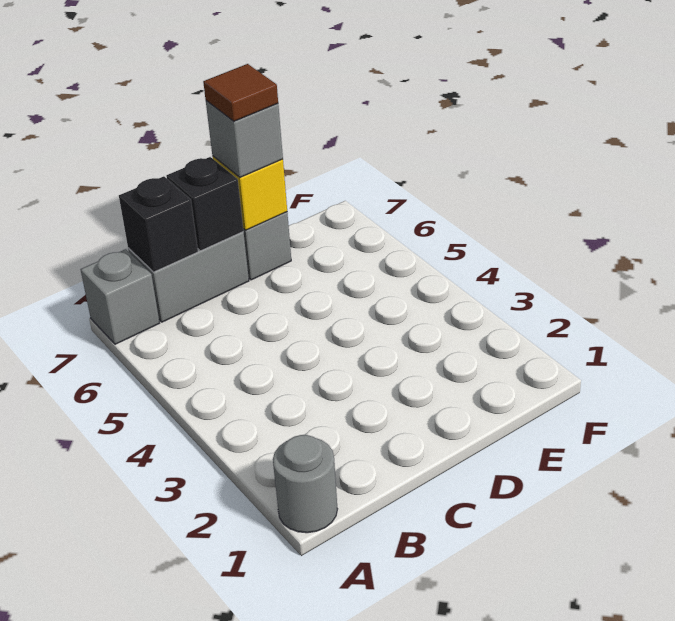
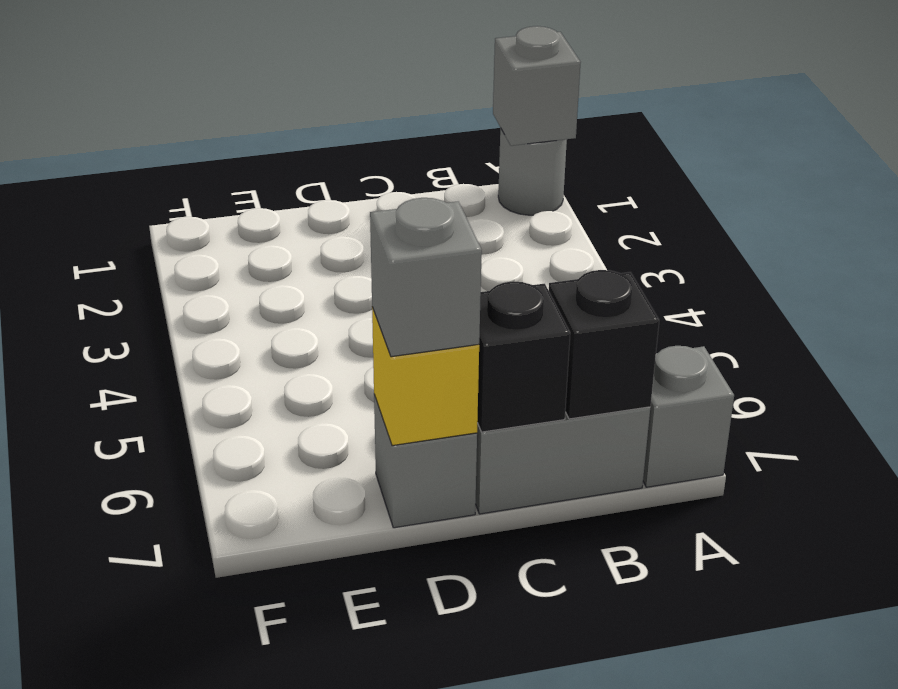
none -> grey brick A1 level 2
brown tile D7 level 4 -> none

